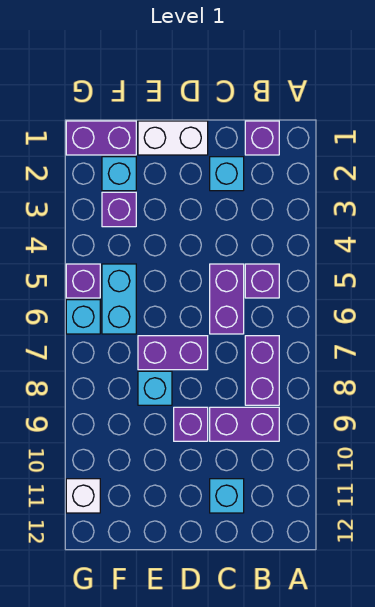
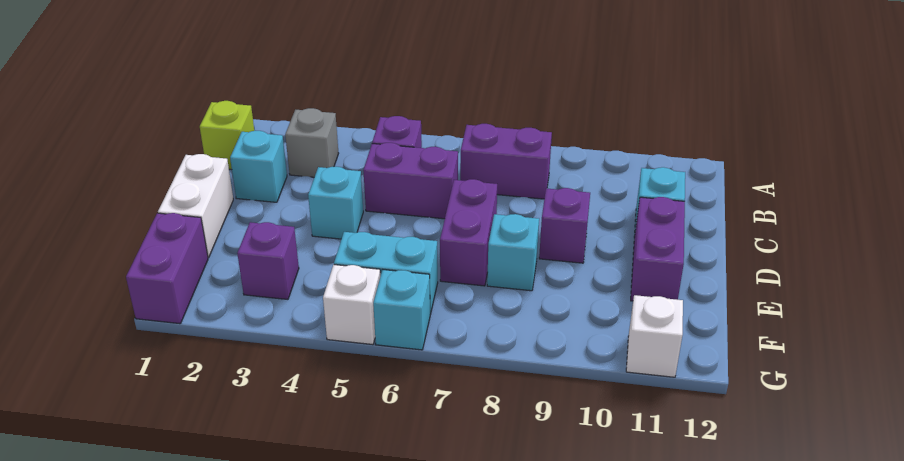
purple brick B1 level 1 -> lime brick B1 level 1
none -> grey brick B3 level 1
purple brick B9:C9 level 1 -> purple brick D11:E11 level 1
cyan brick F2 level 1 -> cyan brick D4 level 1
purple brick G5 level 1 -> white brick G5 level 1

